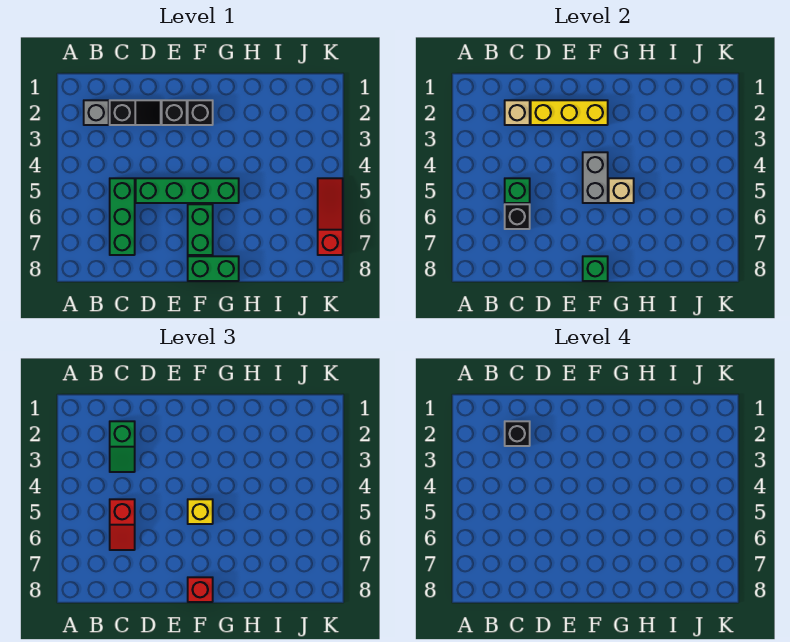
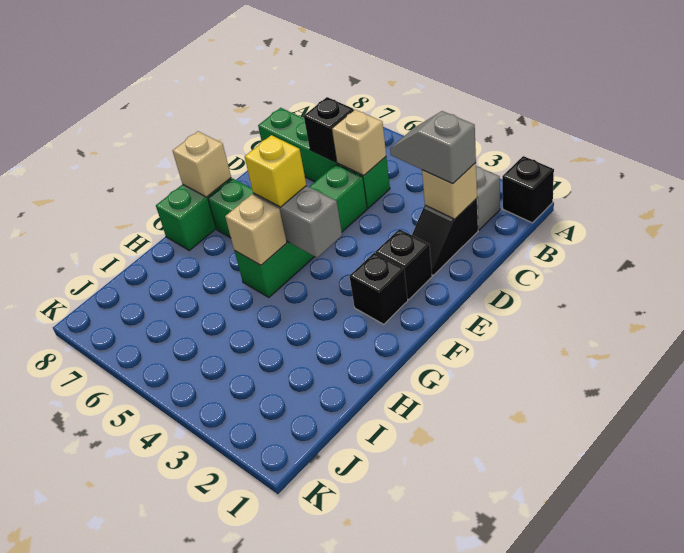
green slope C2:C3 level 3 top 2 -> grey slope C2:C3 level 3 top 2
black brick C2 level 4 -> black brick A1 level 1
green brick C5:C7 level 1 -> green brick C5:C8 level 1
green brick C5 level 2 -> tan brick C5 level 2
red slope C5:C6 level 3 top 5 -> none
yellow brick D2:F2 level 2 -> none
green brick F8 level 2 -> tan brick F8 level 2
red brick F8 level 3 -> none
red slope K5:K7 level 1 top 7 -> none

